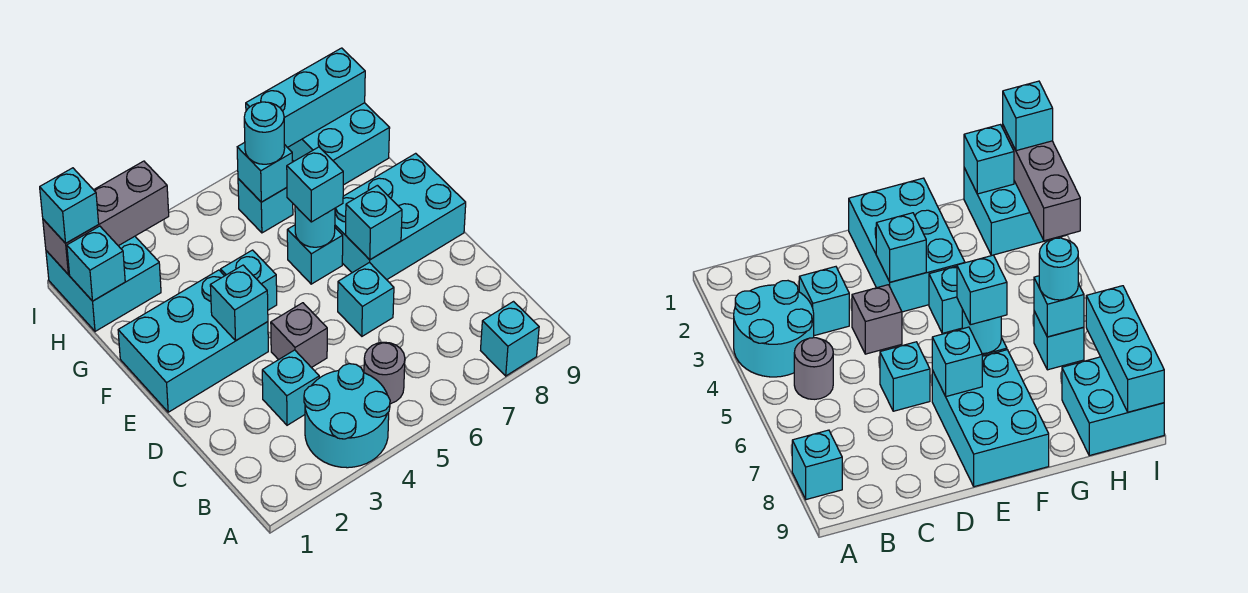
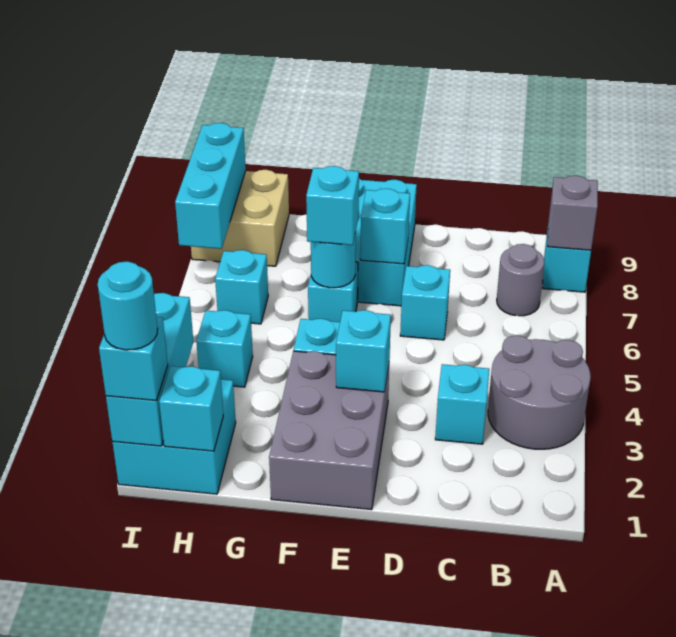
cyan round brick A3:B4 level 1 -> grey round brick A3:B4 level 1
grey round brick B5 level 1 -> grey round brick B7 level 1
grey brick D4 level 1 -> grey brick A8 level 2
cyan brick E1:F3 level 1 -> grey brick E1:F3 level 1
cyan brick H6 level 2 -> cyan brick H4 level 1
cyan round brick H6 level 3 -> cyan round brick I1 level 4
cyan brick H8:I9 level 1 -> tan brick H8:I9 level 1
grey brick I1:I3 level 2 -> cyan brick I1:I3 level 2

